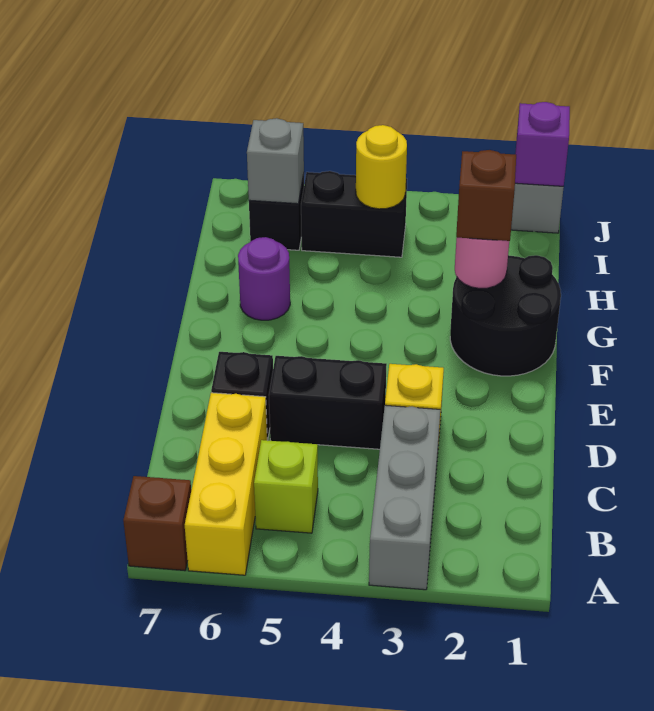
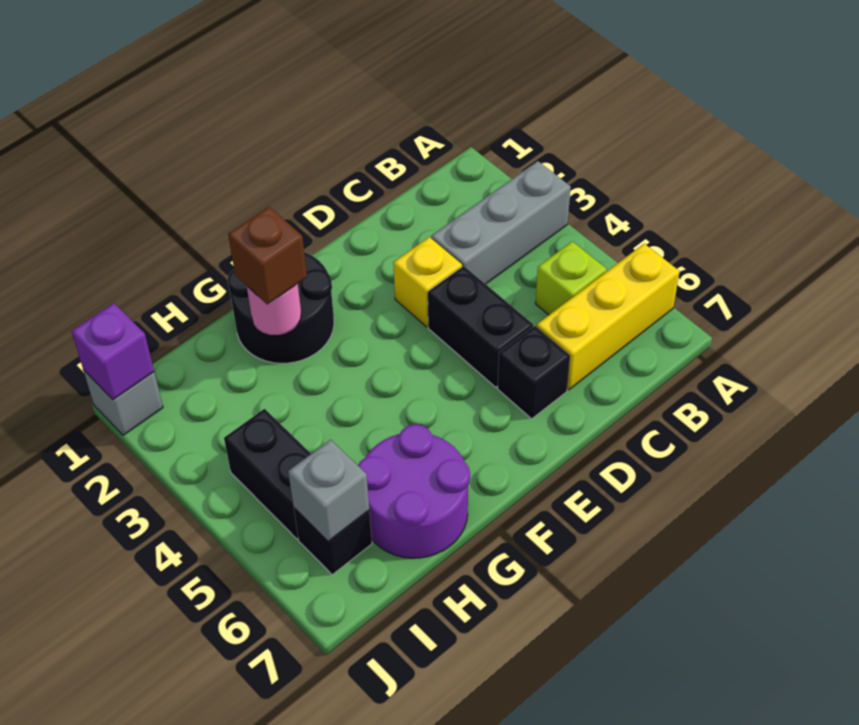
brown brick A7 level 1 -> none
purple round brick G6 level 1 -> purple round brick G6:H7 level 1
yellow round brick I4 level 2 -> none

